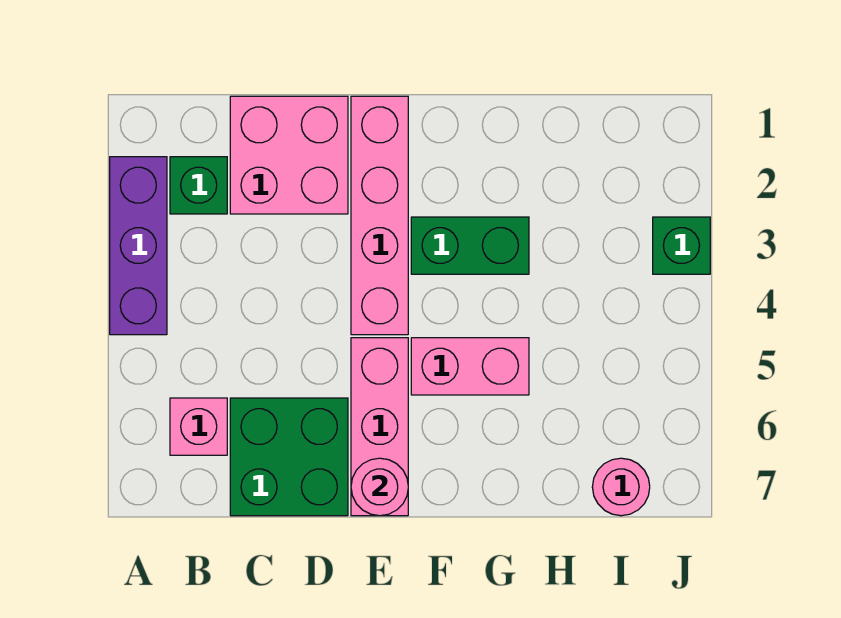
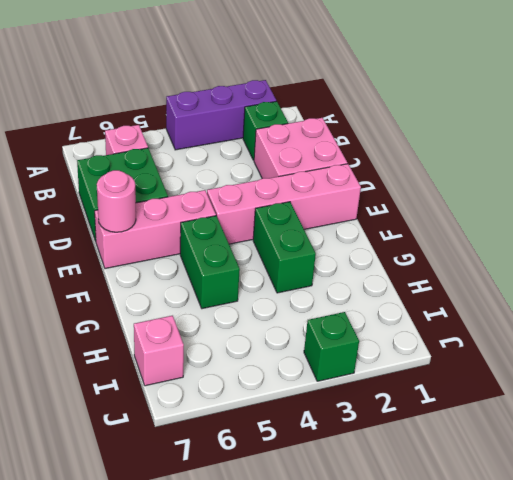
pink brick F5:G5 level 1 -> green brick F5:G5 level 1
pink round brick I7 level 1 -> pink brick I7 level 1

